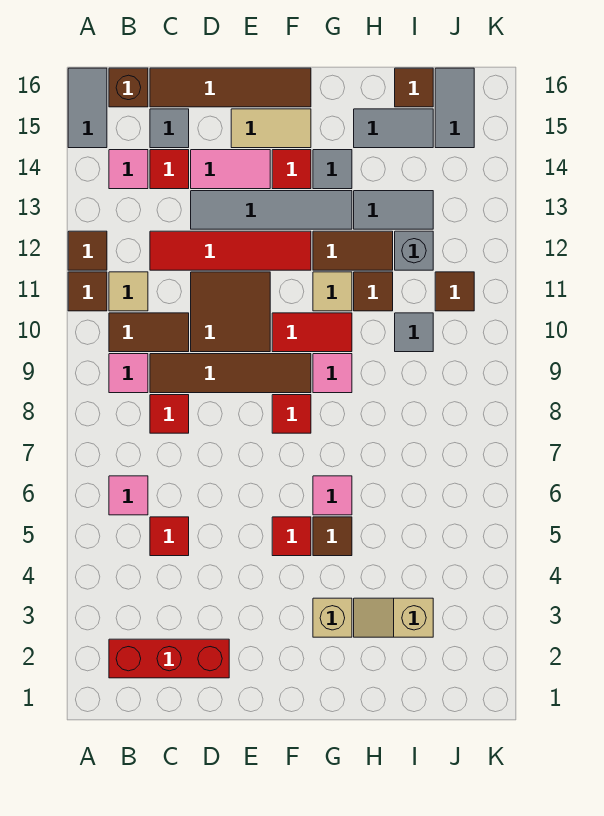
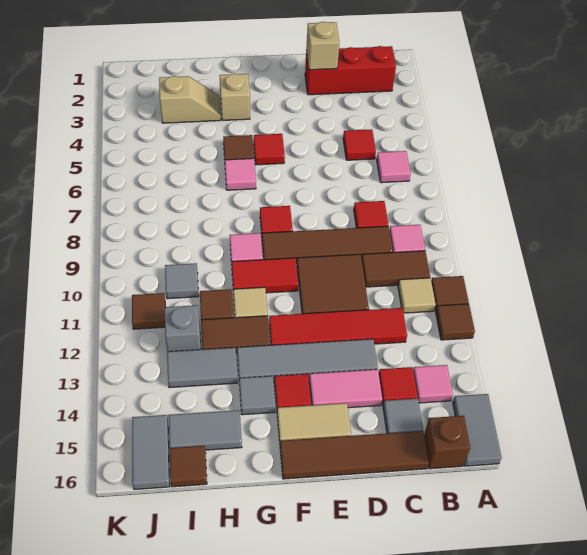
none -> tan brick D2 level 2

